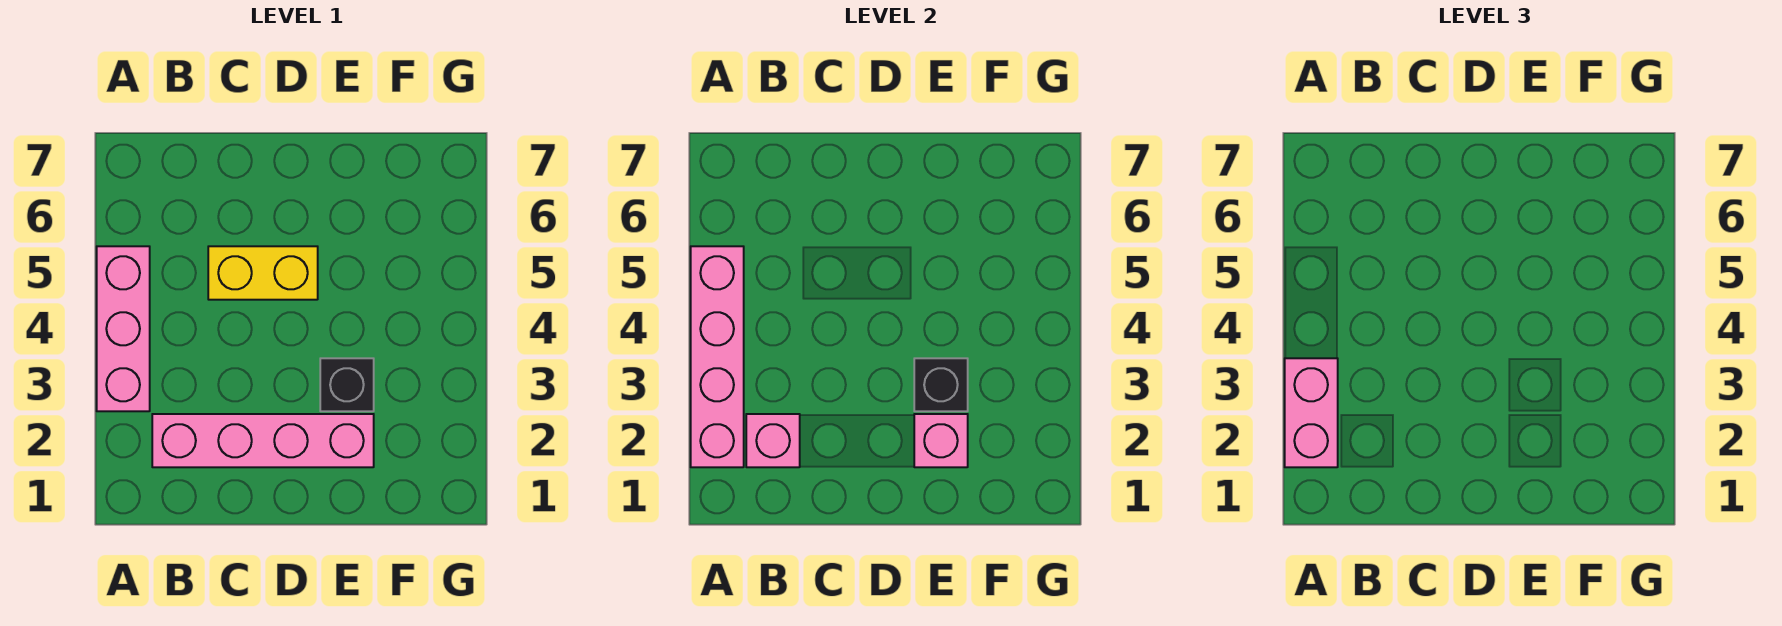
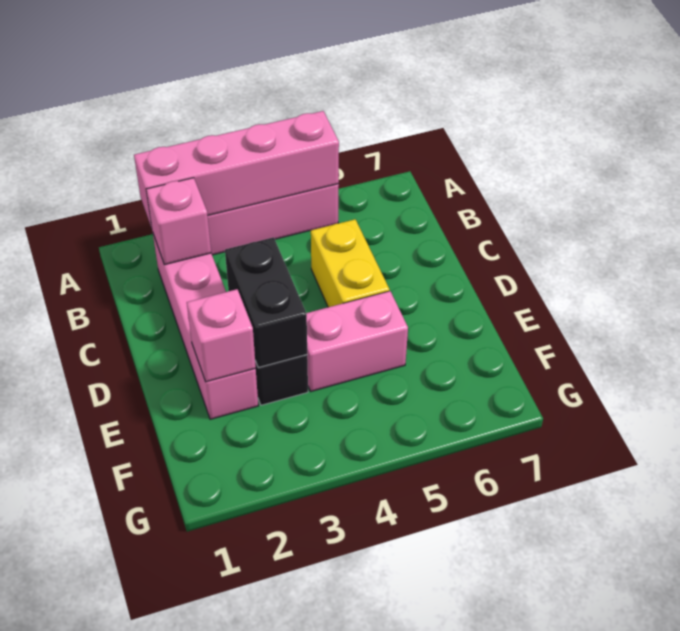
pink brick A2:A3 level 3 -> pink brick E4:E5 level 1
black brick E3 level 2 -> black brick D3:E3 level 2

